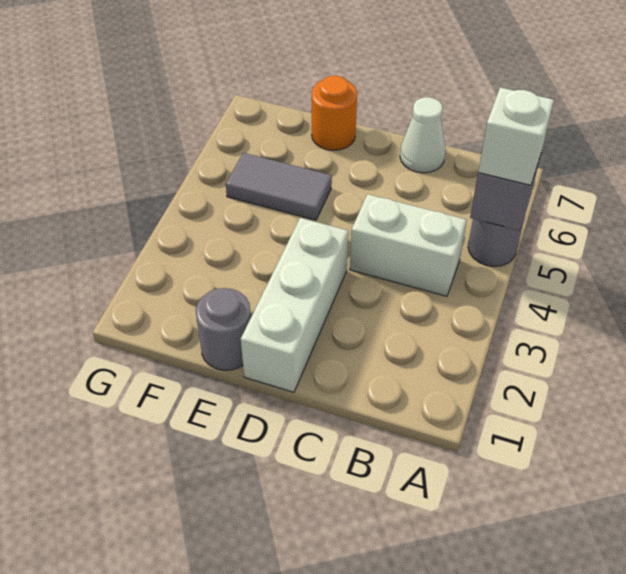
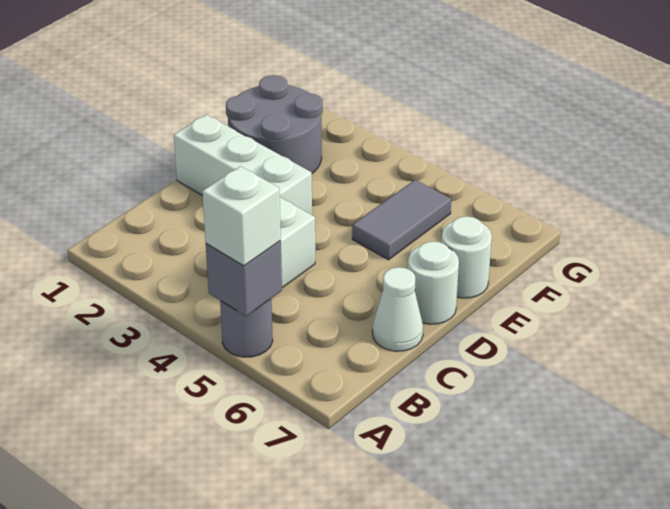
none -> white round brick D7 level 1
grey round brick E1 level 1 -> grey round brick E1:F2 level 1
orange round brick E7 level 1 -> white round brick E7 level 1

